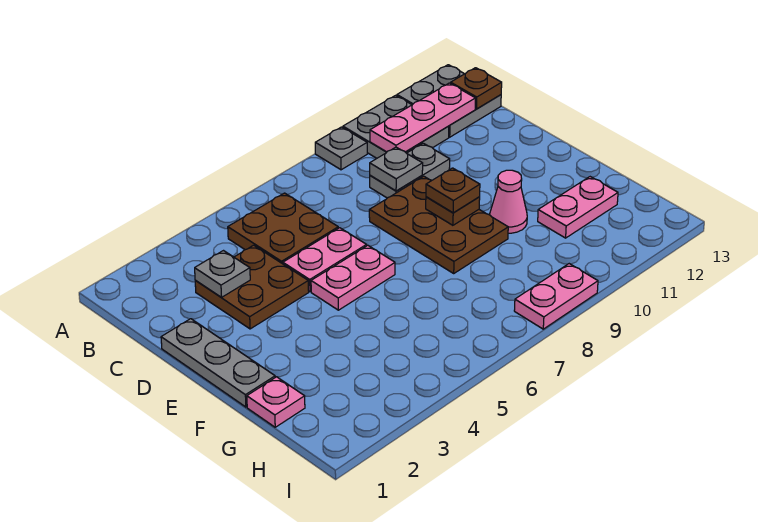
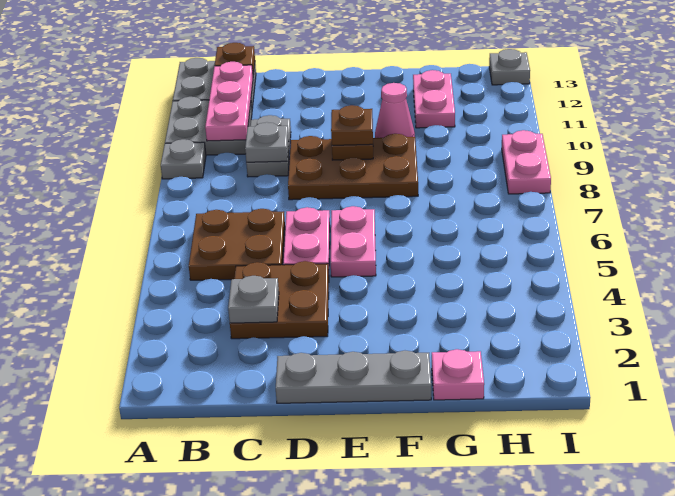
none -> grey plate I13 level 1

